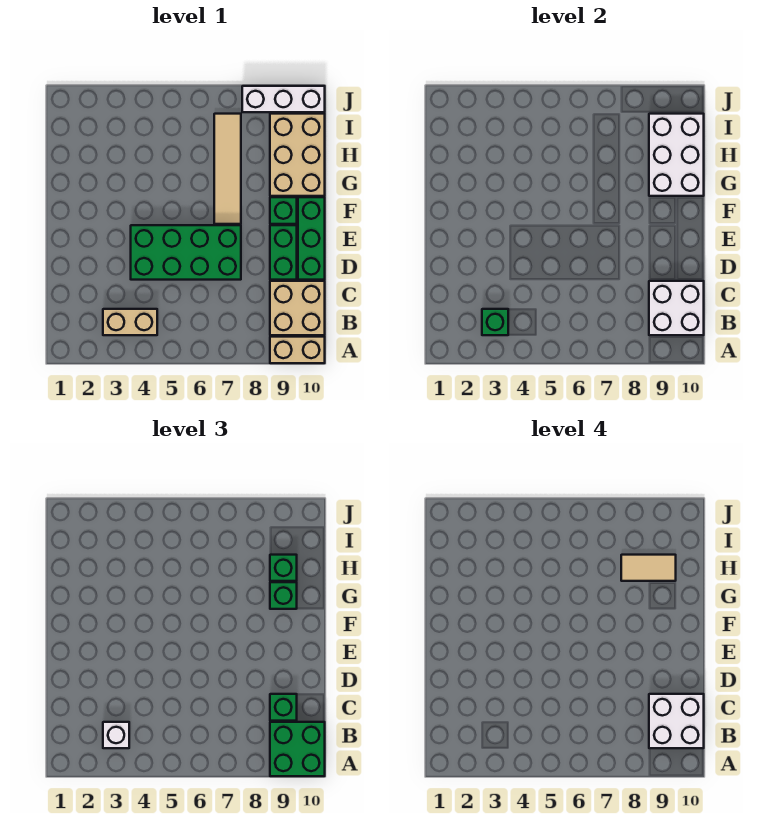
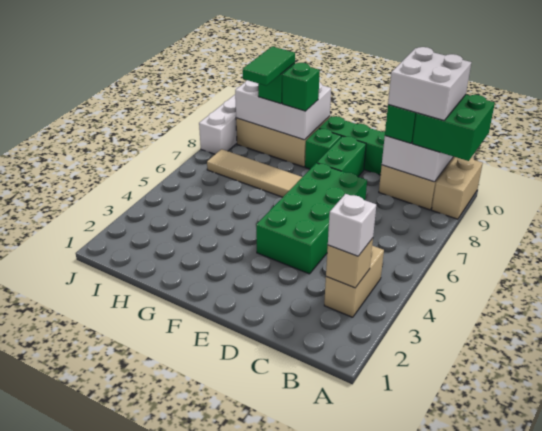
green brick B3 level 2 -> tan brick B3 level 2
green brick D9:E9 level 1 -> green brick E8:E9 level 1
tan tile H8:H9 level 4 -> green tile H8:H9 level 4

